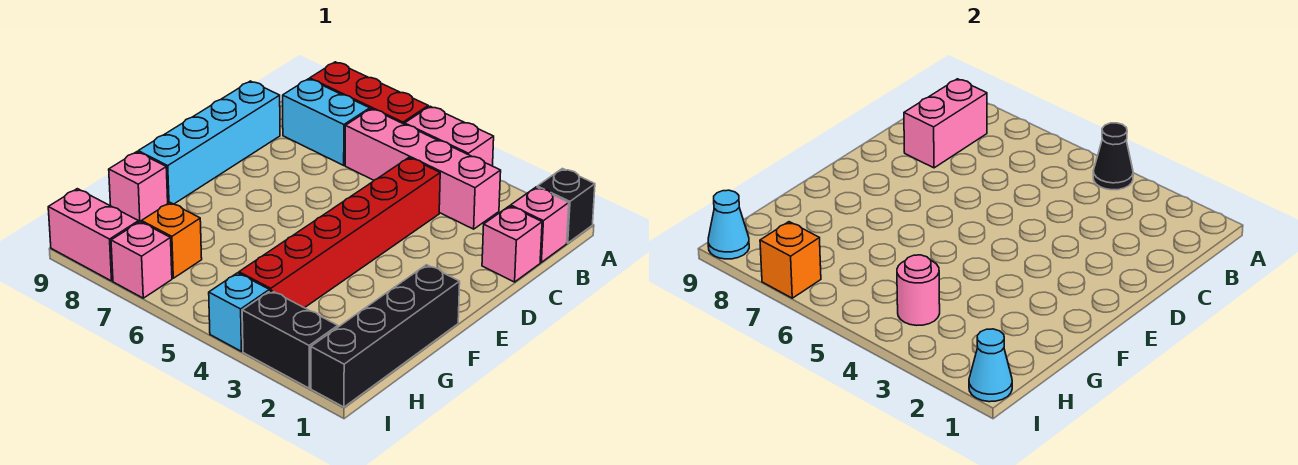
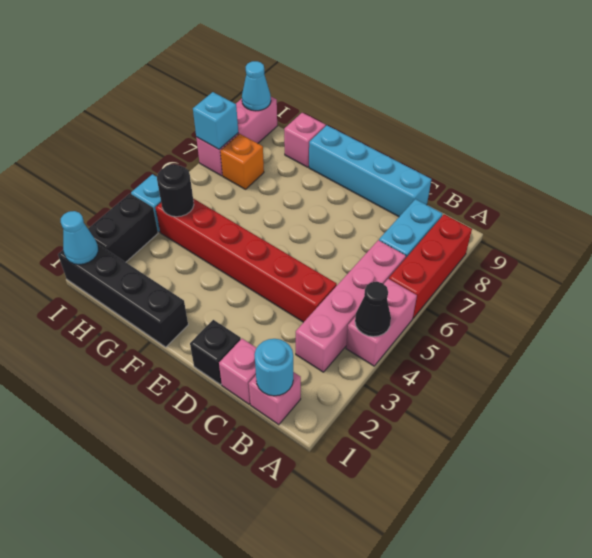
black brick A1 level 1 -> black brick D1 level 1
none -> cyan round brick B1 level 2
pink brick B8:C8 level 2 -> none
pink round brick H4 level 2 -> black round brick H4 level 2
orange brick I7 level 2 -> cyan brick I7 level 2

